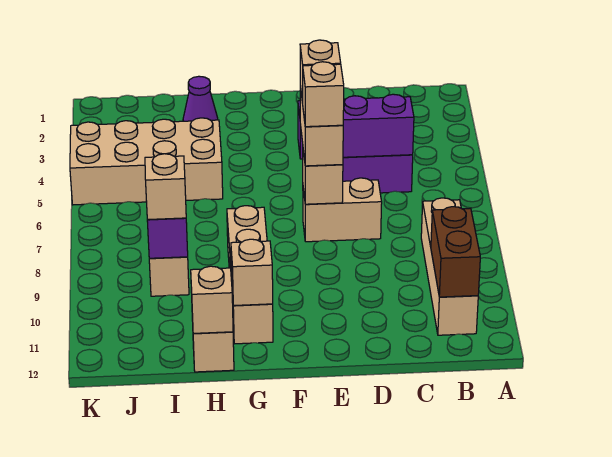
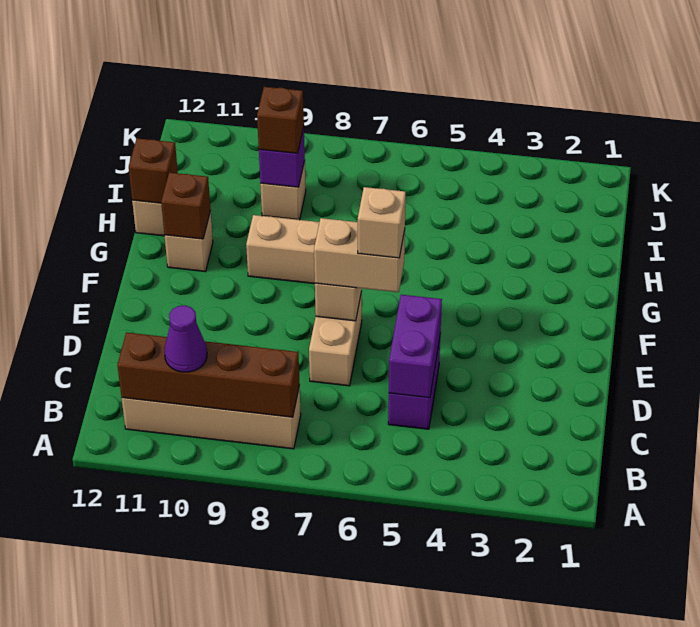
brown brick B10:B11 level 2 -> brown brick B8:B11 level 2
purple brick C5:E5 level 2 -> purple brick C5:D5 level 2
tan brick E7 level 4 -> none
tan brick G11 level 2 -> brown brick G11 level 2
purple cone H2 level 1 -> purple cone B10 level 3
tan brick H4:K5 level 1 -> none
tan brick H12 level 2 -> brown brick H12 level 2
tan brick I9 level 3 -> brown brick I9 level 3

